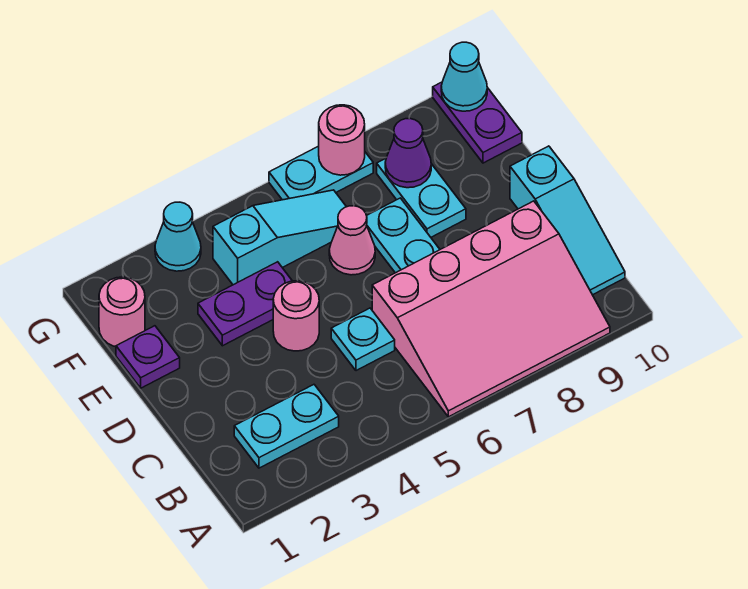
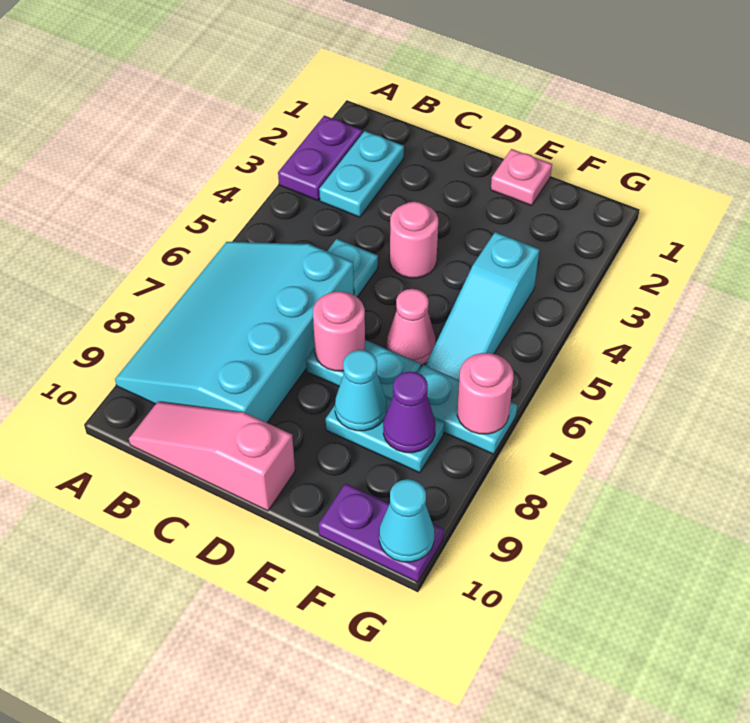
pink slope A6:C9 level 1 top C -> cyan slope A6:C9 level 1 top C
cyan slope B10:D10 level 1 top D -> pink slope B10:D10 level 1 top D
purple plate E1 level 1 -> pink plate E1 level 1
purple plate E3:E4 level 1 -> purple plate A2:A3 level 1
pink round brick F1 level 1 -> pink round brick D7 level 2
cyan cone G3 level 1 -> cyan cone E8 level 2
cyan plate G6:G7 level 1 -> cyan plate F7:G7 level 1

